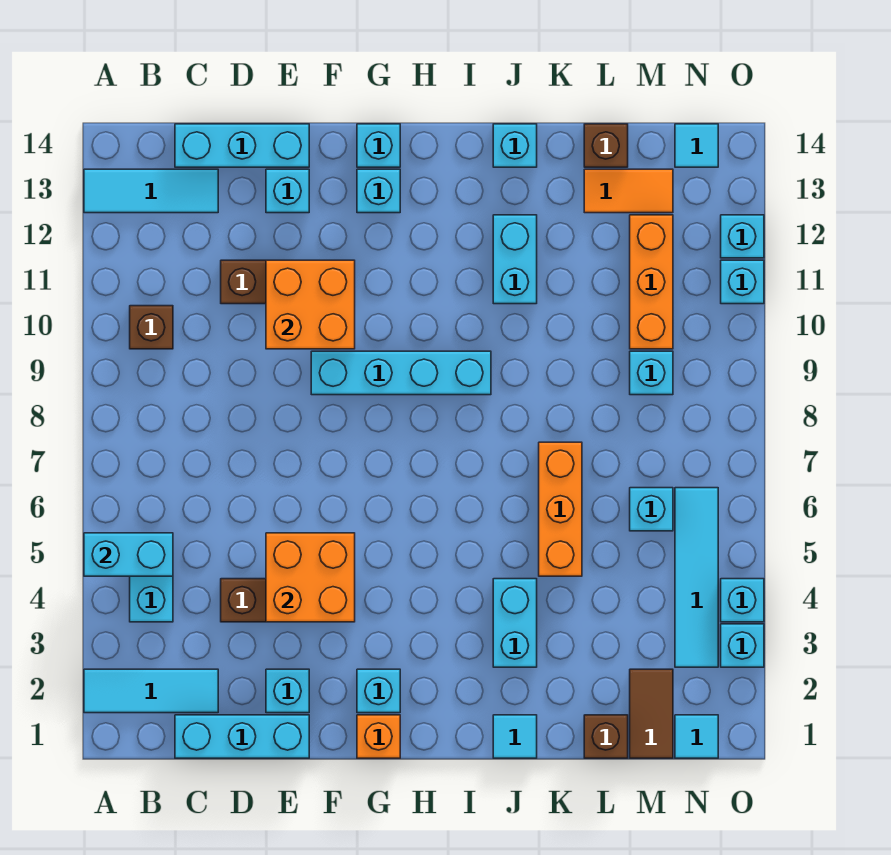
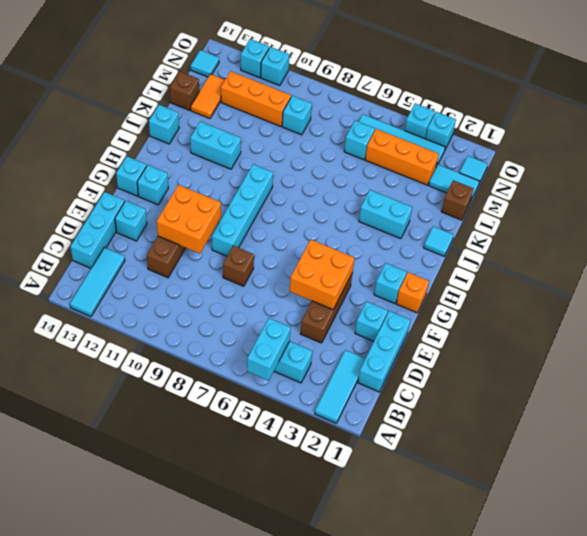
brown brick B10 level 1 -> brown brick E8 level 1
orange brick K5:K7 level 1 -> orange brick M3:M5 level 1
brown tile M1:M2 level 1 -> cyan tile M1:M2 level 1

